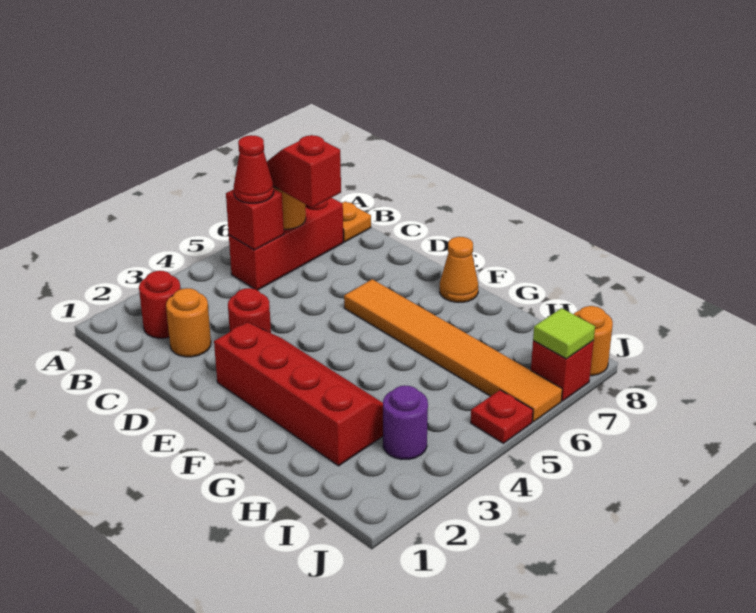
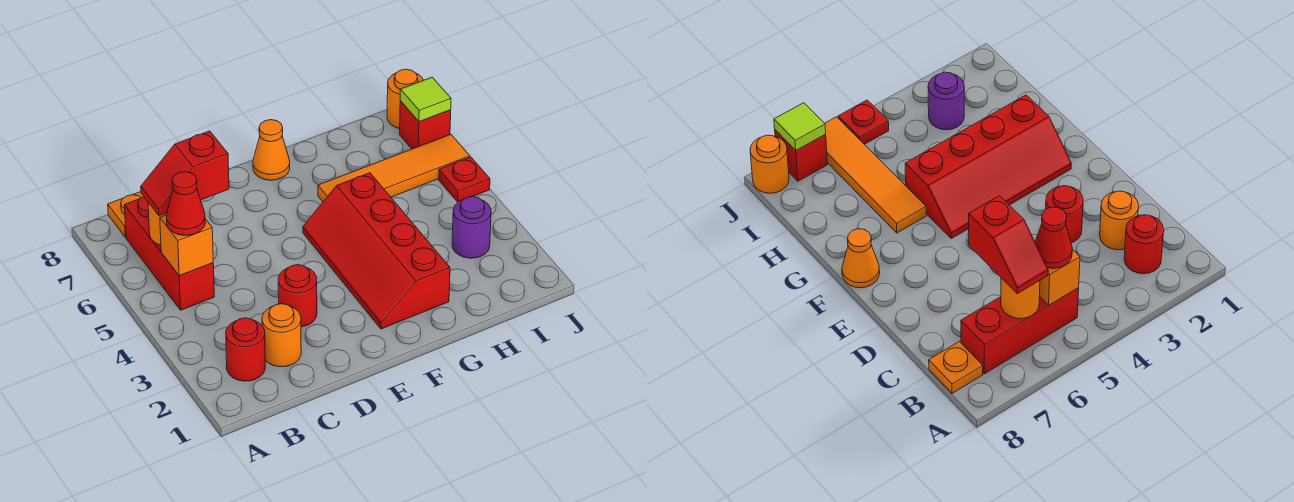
red brick B5 level 2 -> orange brick B5 level 2
red slope E2:H3 level 1 top 2 -> red slope F2:G5 level 1 top G
orange tile E6:J6 level 1 -> orange tile G6:J6 level 1

